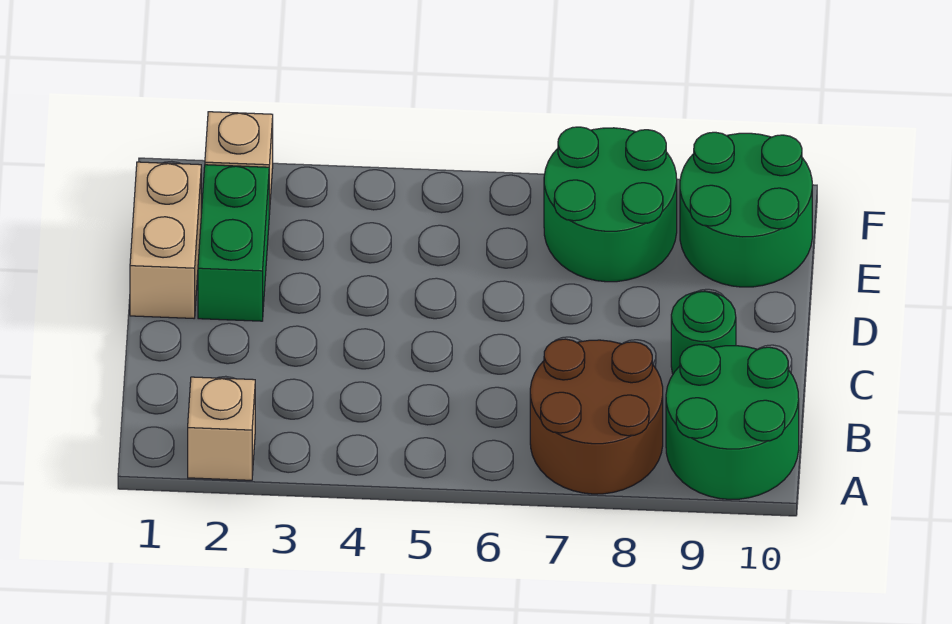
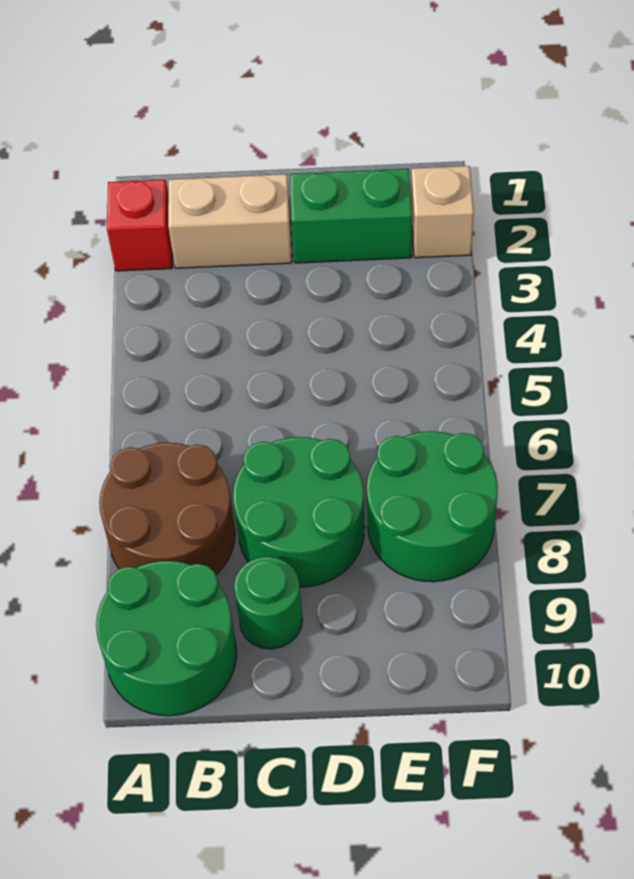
tan brick A2 level 1 -> red brick A2 level 1
tan brick D1:E1 level 1 -> tan brick B2:C2 level 1
green round brick E9:F10 level 1 -> green round brick C7:D8 level 1

